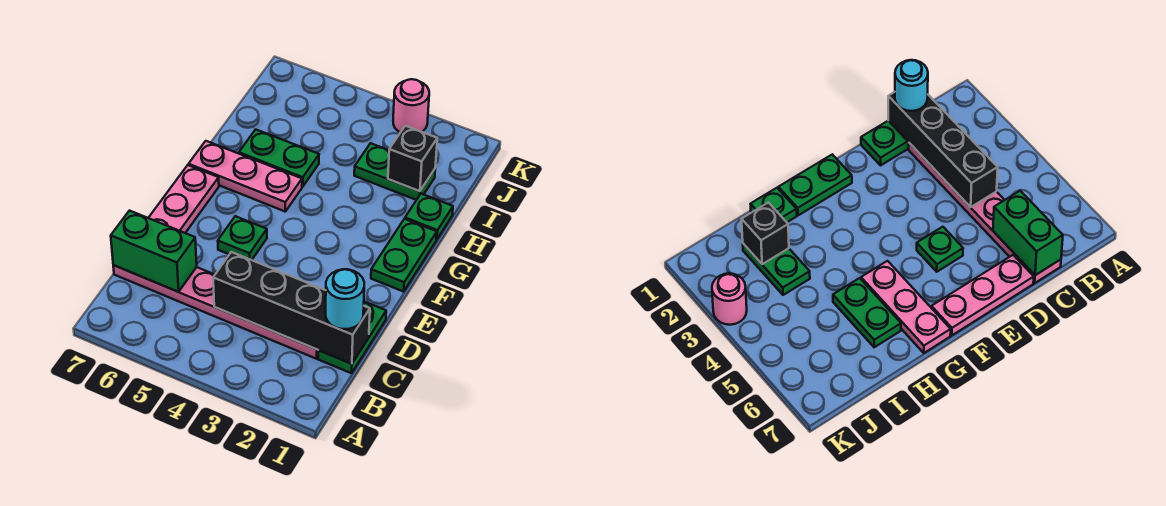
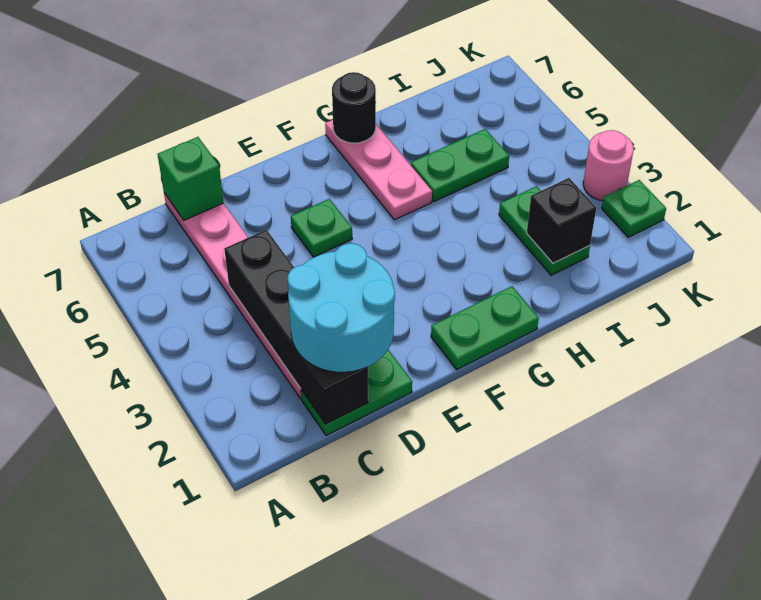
cyan round brick C1 level 3 -> cyan round brick C1:D2 level 3
green brick C6:C7 level 2 -> green brick C7 level 2
pink plate D7:F7 level 1 -> none
none -> black round brick G7 level 2
green plate H1 level 1 -> green plate K2 level 1
green plate H5:H6 level 1 -> green plate H5:I5 level 1

